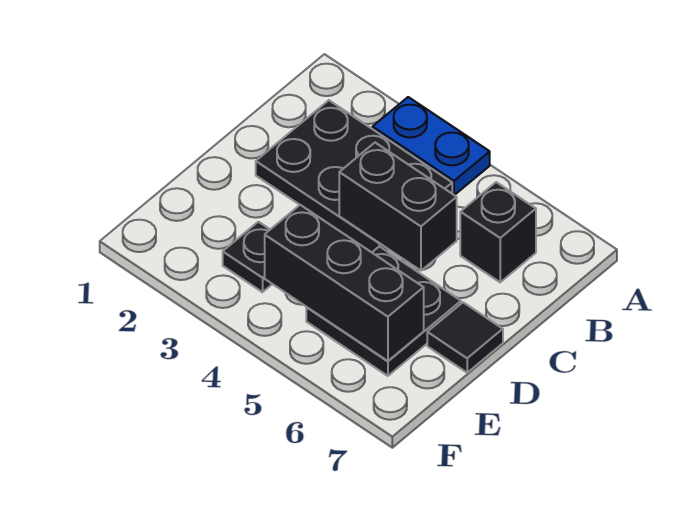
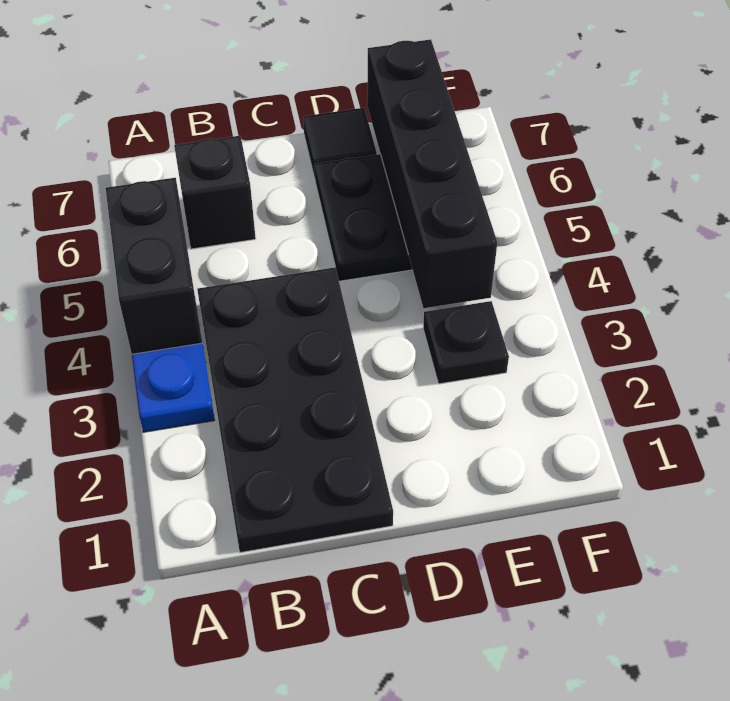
black plate B2:C4 level 1 -> black plate B1:C4 level 1
black brick C4:C5 level 2 -> black brick A4:A5 level 2
black brick E4:E6 level 2 -> black brick E4:E7 level 2

